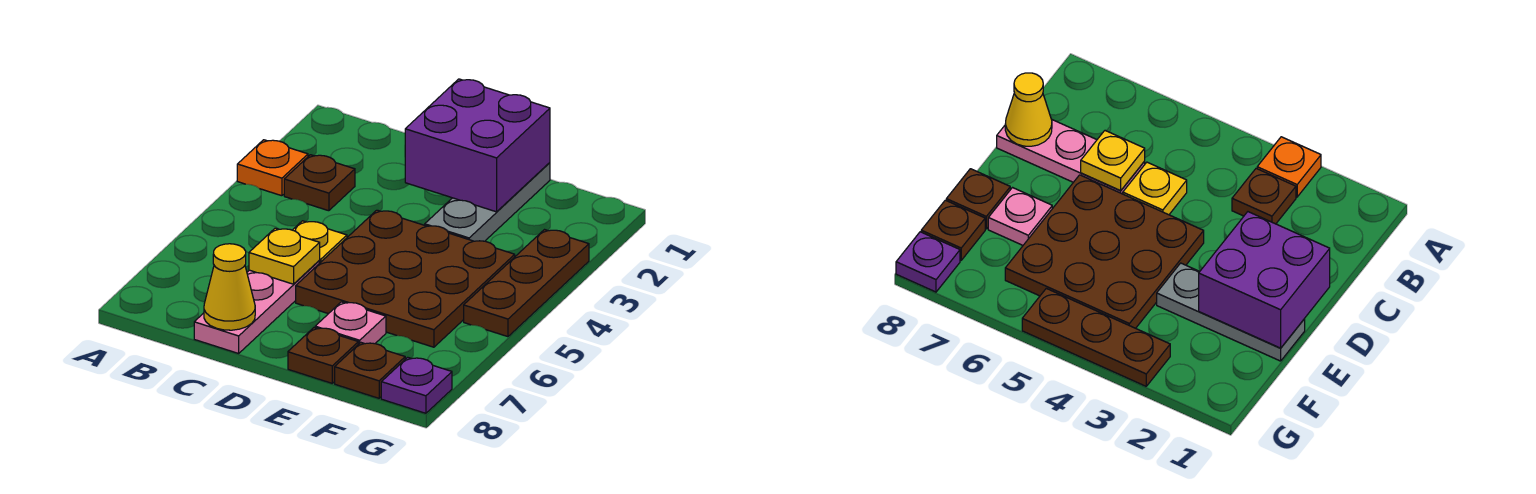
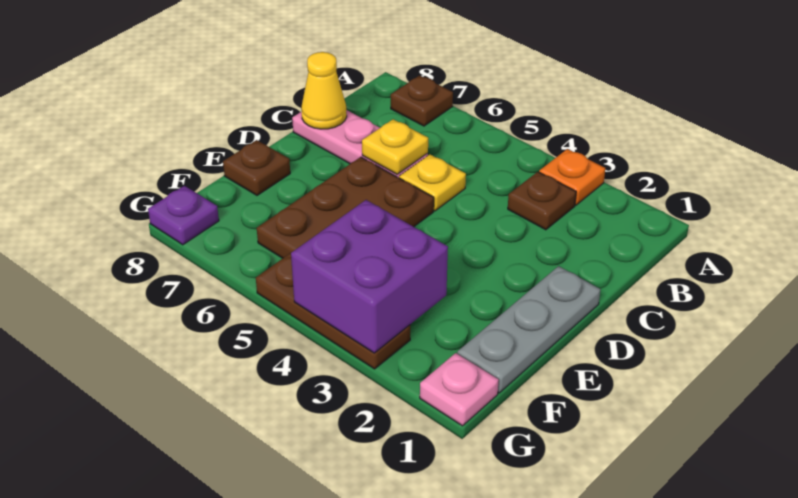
purple brick D1:E2 level 2 -> purple brick F3:G4 level 2
brown plate D4:F6 level 1 -> brown plate D5:F6 level 1
grey plate E1:E3 level 1 -> grey plate D1:F1 level 1
pink plate E7 level 1 -> pink plate G1 level 1
brown plate F8 level 1 -> brown plate A7 level 1

